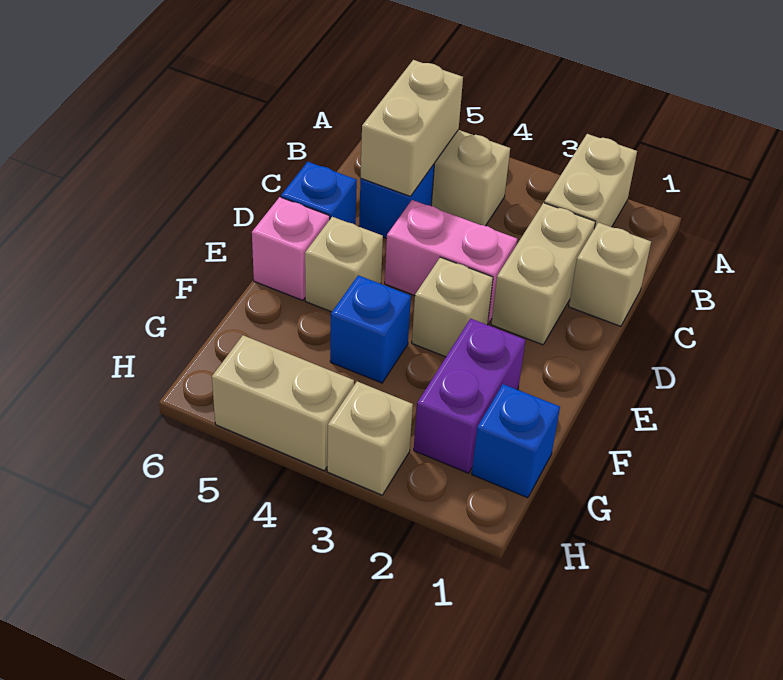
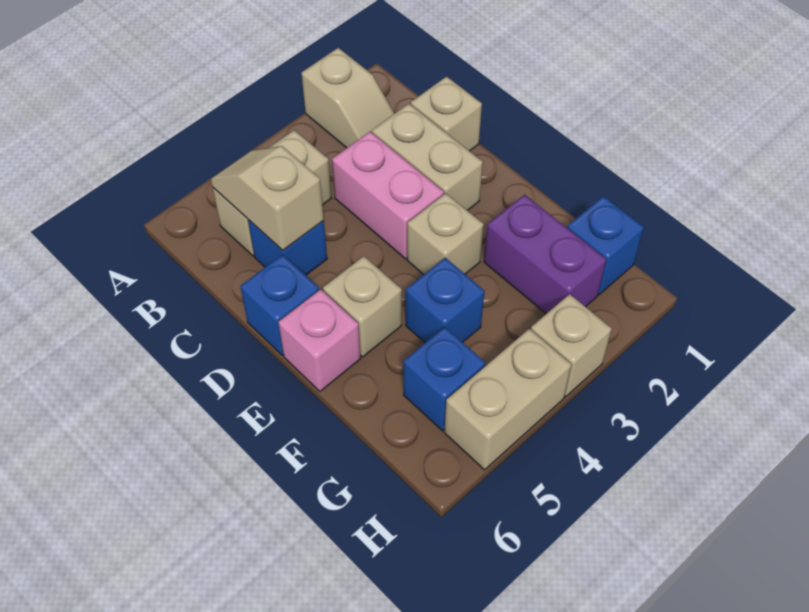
tan brick A2:B2 level 1 -> tan slope A2:B2 level 1 top A
tan brick B5:C5 level 2 -> tan slope B5:C5 level 2 top C
pink brick D3:D4 level 1 -> pink brick C3:D3 level 1
none -> blue brick G5 level 1

